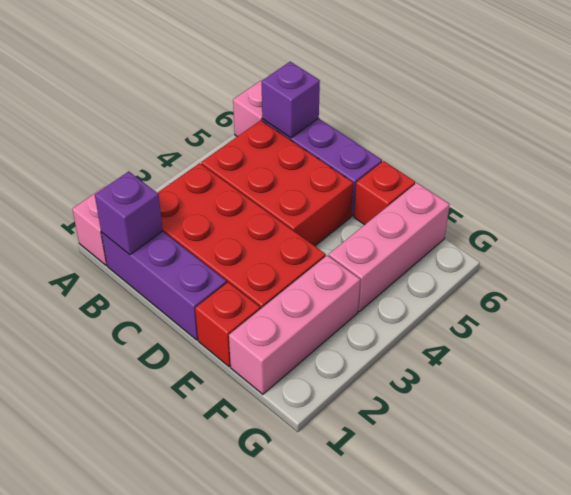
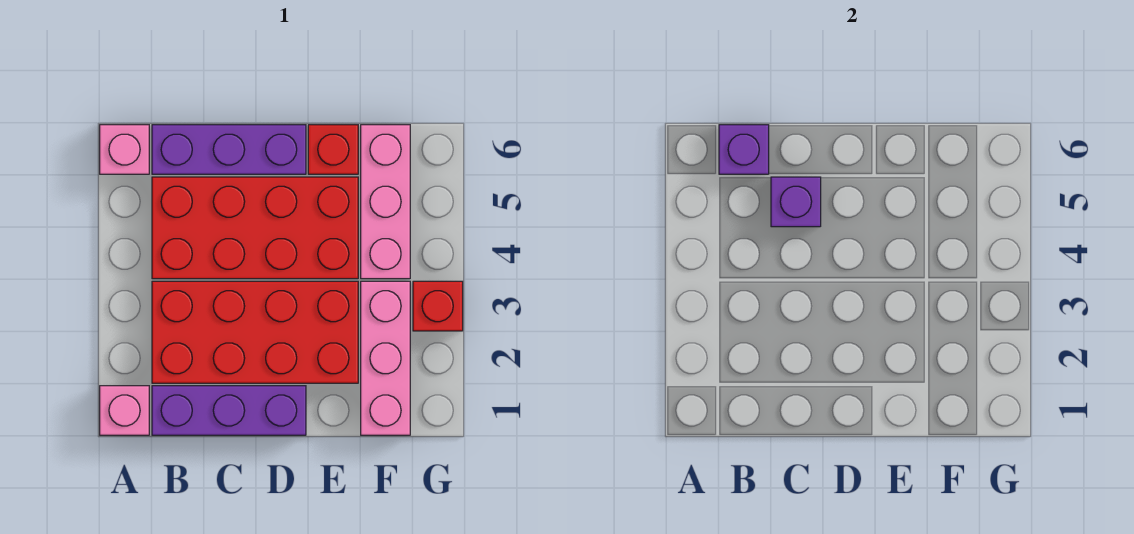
purple brick B1 level 2 -> purple brick C5 level 2
red brick B4:D5 level 1 -> red brick B4:E5 level 1
red brick E1 level 1 -> red brick G3 level 1

